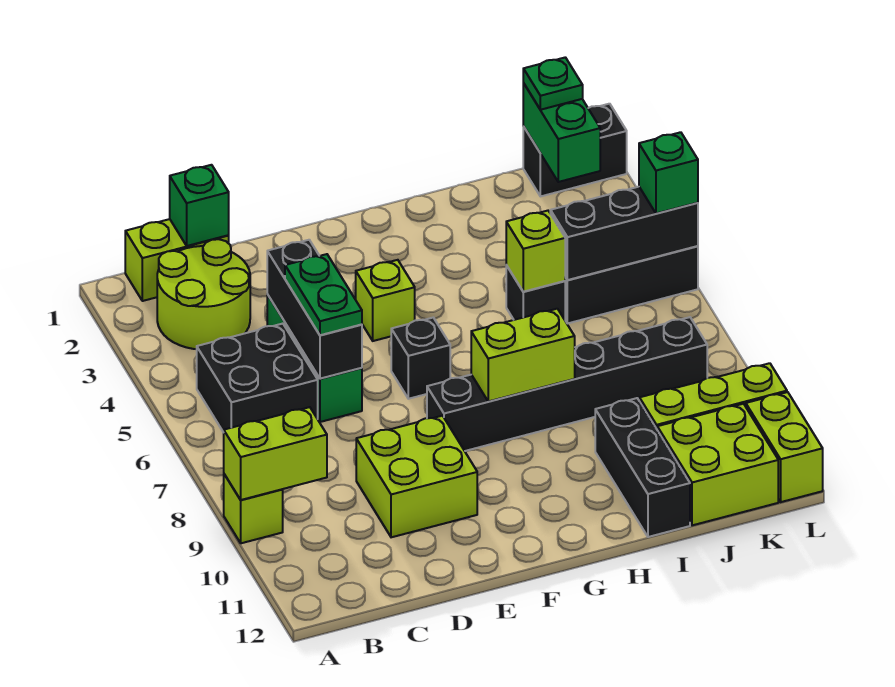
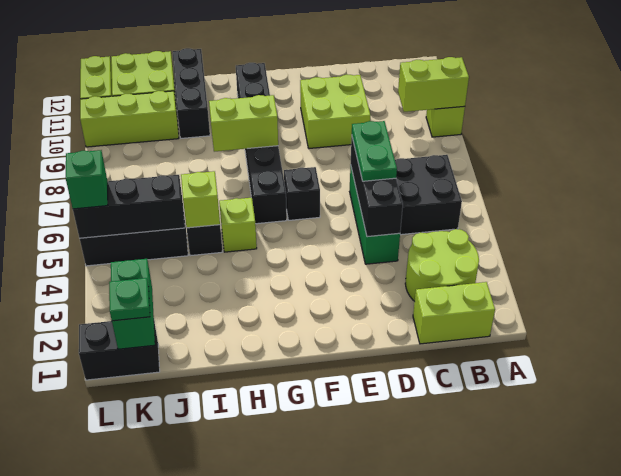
green brick C1 level 2 -> none
lime brick F4 level 1 -> lime brick H5 level 1
black brick F8:K8 level 1 -> black brick G6:G11 level 1

